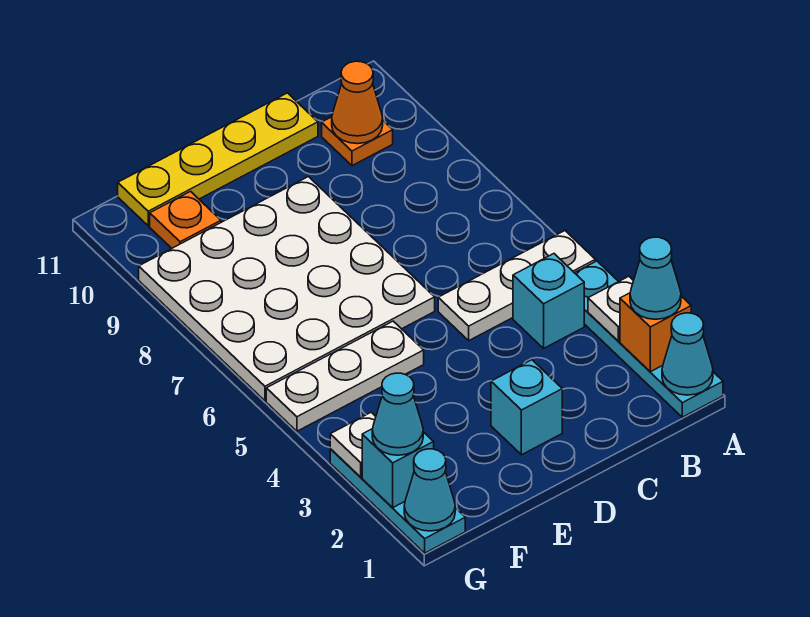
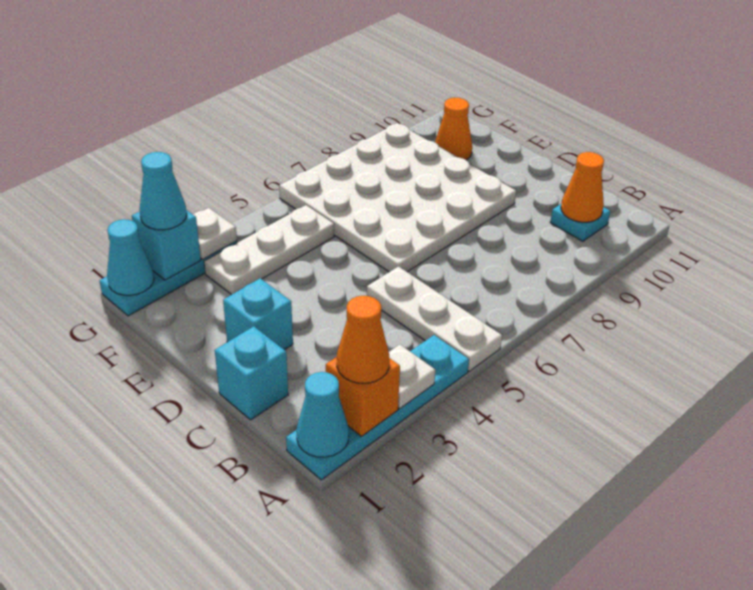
cyan cone A2 level 3 -> orange cone A2 level 3
cyan brick B4 level 1 -> cyan brick C1 level 1
orange plate B10 level 1 -> cyan plate B10 level 1
yellow plate C11:F11 level 1 -> none
white plate E5:G5 level 1 -> white plate F3:F5 level 1
orange plate F10 level 1 -> orange cone F10 level 1

